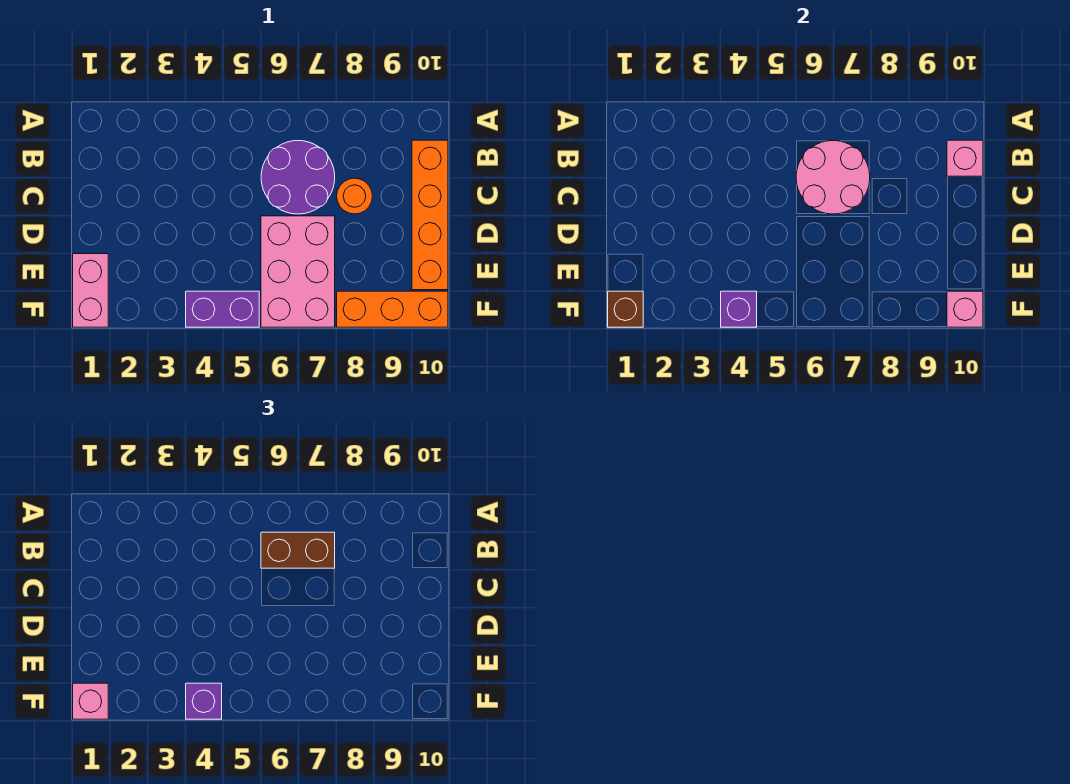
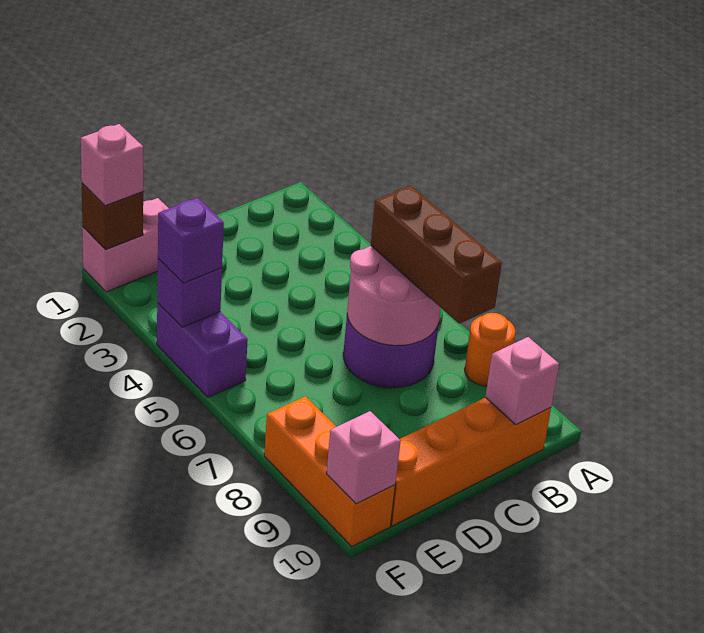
brown brick B6:B7 level 3 -> brown brick B6:B8 level 3
orange round brick C8 level 1 -> orange round brick A8 level 1
pink brick D6:F7 level 1 -> none

